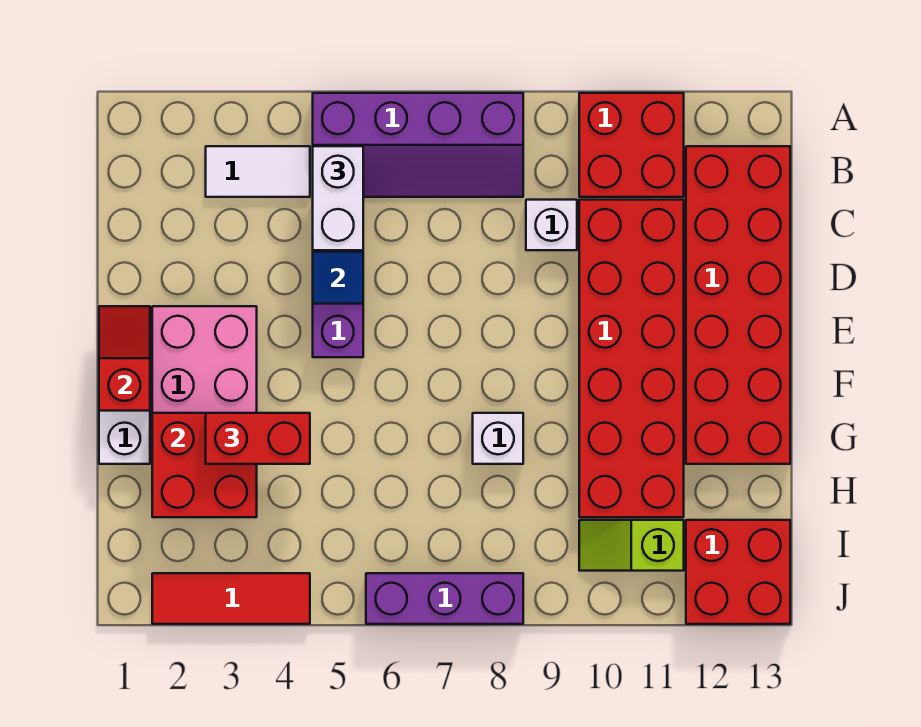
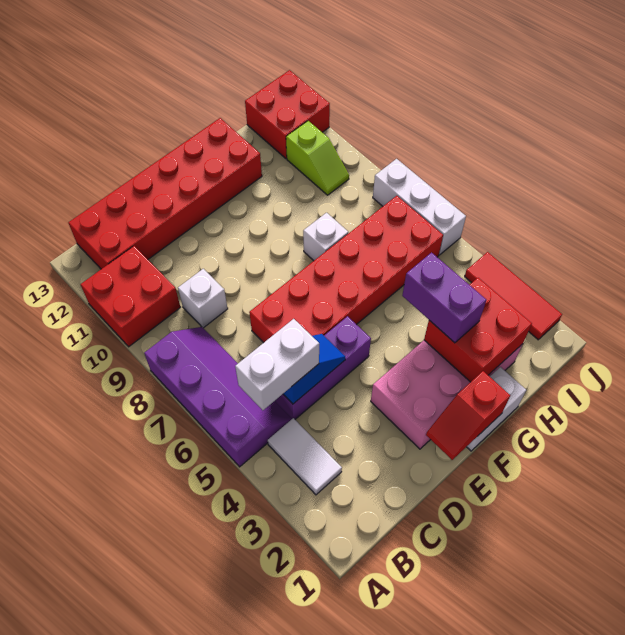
red brick C10:H11 level 1 -> red brick D6:I7 level 1
red brick G3:G4 level 3 -> purple brick G3:G4 level 3
purple brick J6:J8 level 1 -> white brick J6:J8 level 1

